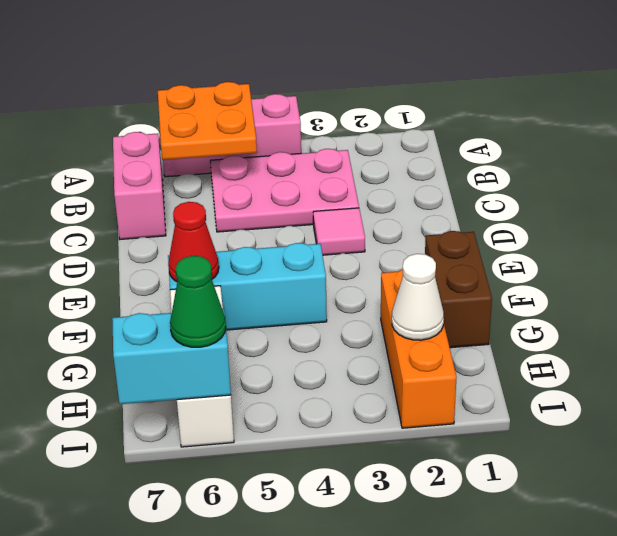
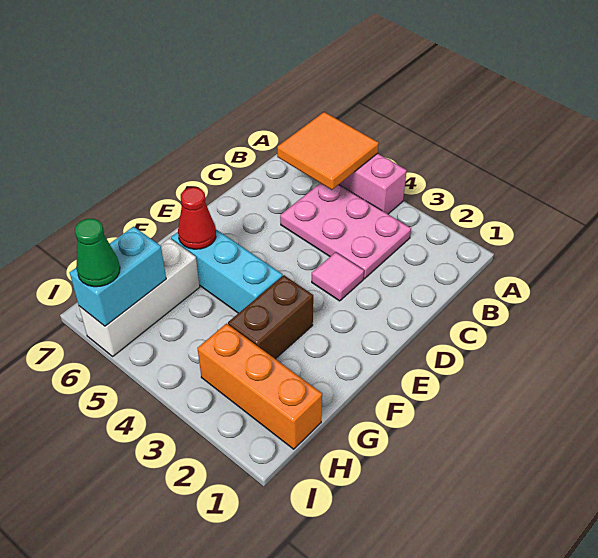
orange plate A5:B6 level 2 -> orange tile A5:B6 level 2
pink brick B7:C7 level 1 -> none
brown brick F1:G1 level 1 -> brown brick F3:G3 level 1
orange brick G2:I2 level 1 -> orange brick H1:H3 level 1
white cone H2 level 2 -> none
cyan brick I6:I7 level 2 -> cyan brick H6:I6 level 2

